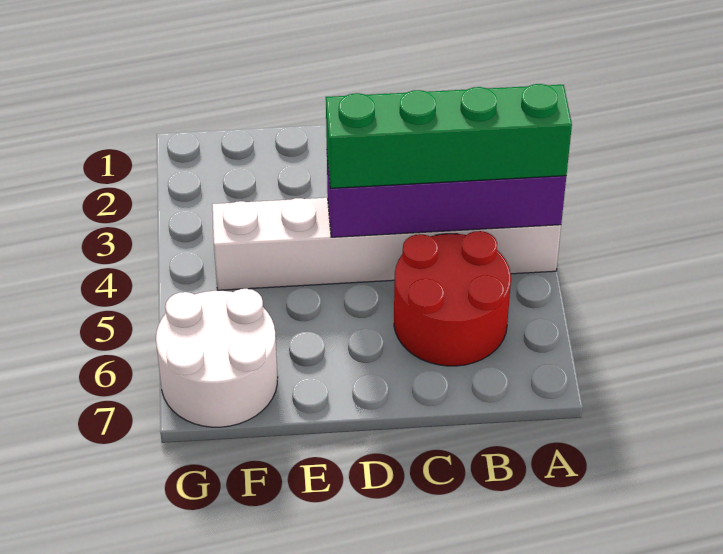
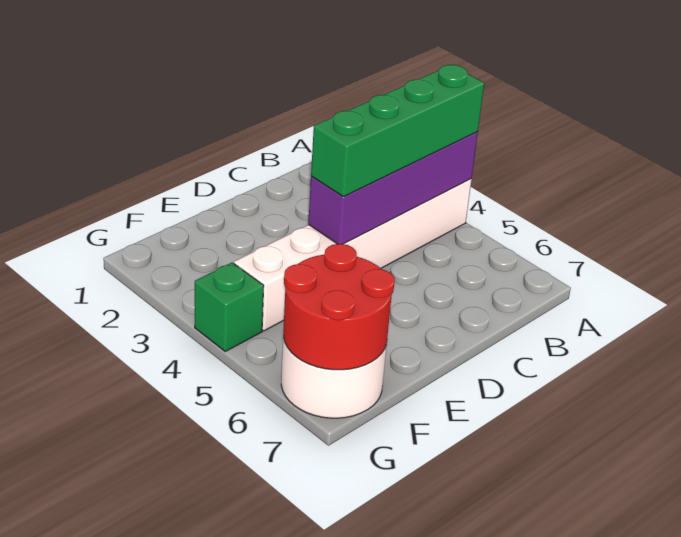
red round brick B5:C6 level 1 -> red round brick F6:G7 level 2
none -> green brick G4 level 1

